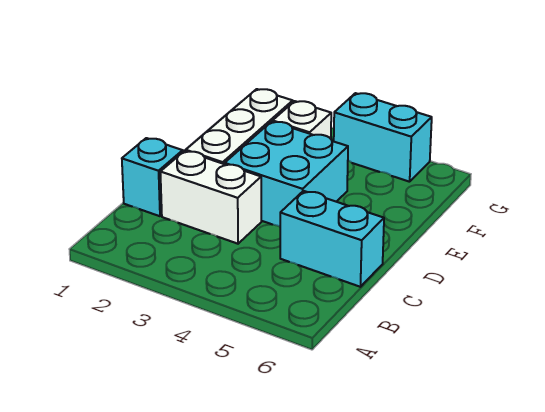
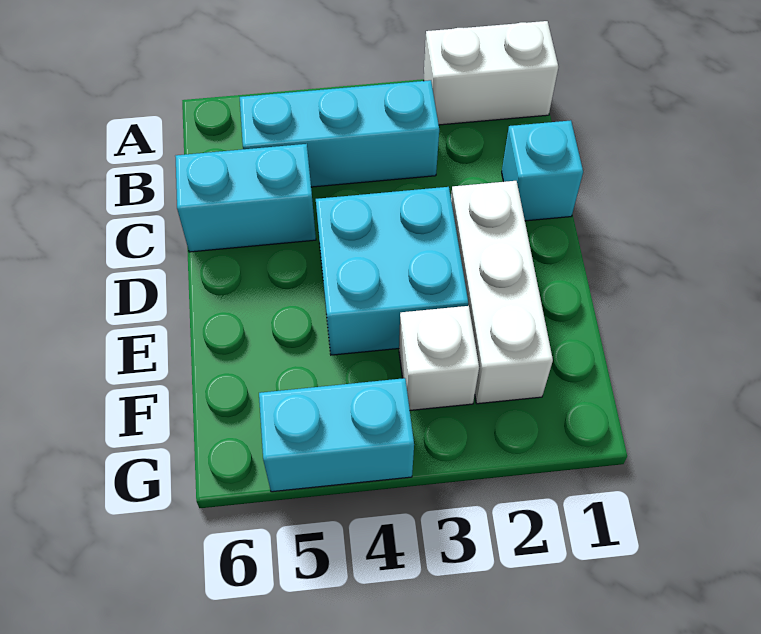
none -> cyan brick B3:B5 level 1
white brick C2:C3 level 1 -> white brick A1:A2 level 1

